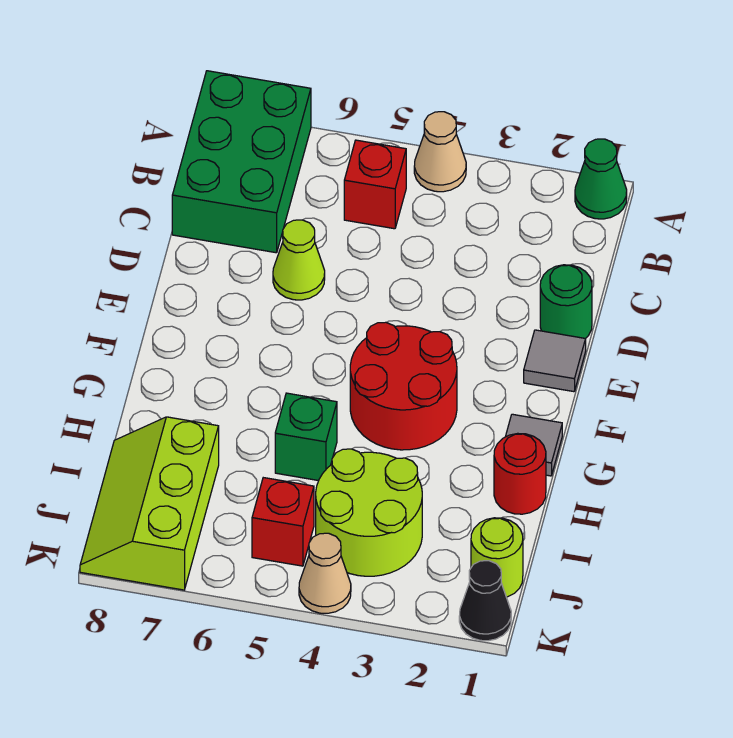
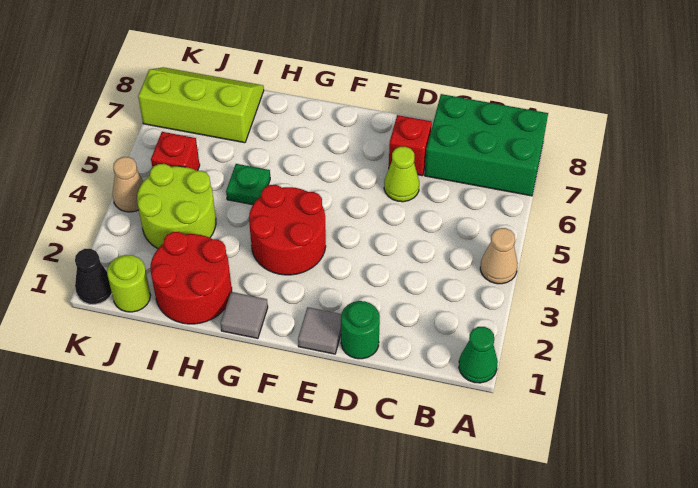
red brick B5 level 1 -> red brick D7 level 1
red round brick H1 level 1 -> red round brick H1:I2 level 1
green brick H5 level 1 -> green plate H5 level 1

